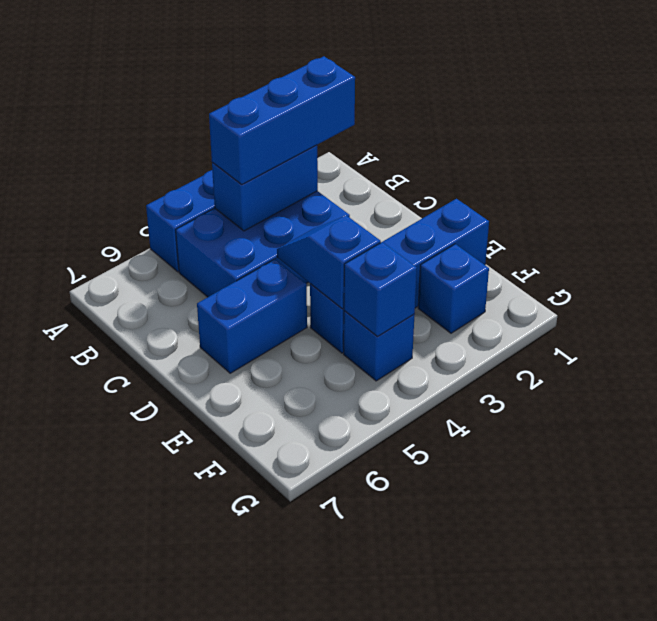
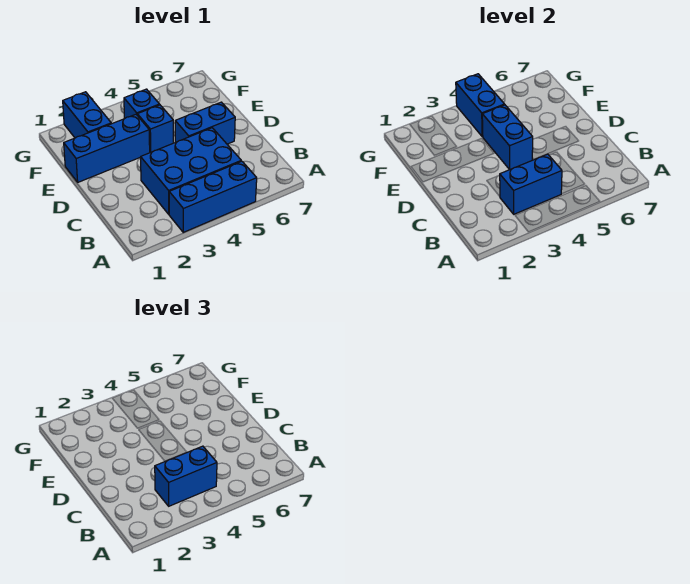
blue brick B2:B4 level 3 -> blue brick B3:B4 level 3
blue slope D4:E4 level 2 top E -> blue brick D4:E4 level 2
blue brick F2 level 1 -> blue brick F2:G2 level 1
blue brick F4 level 2 -> blue brick F4:G4 level 2

